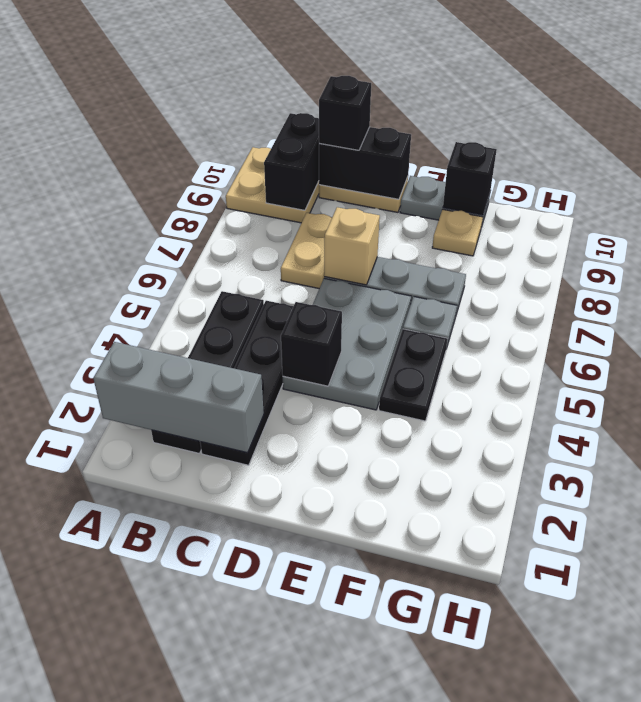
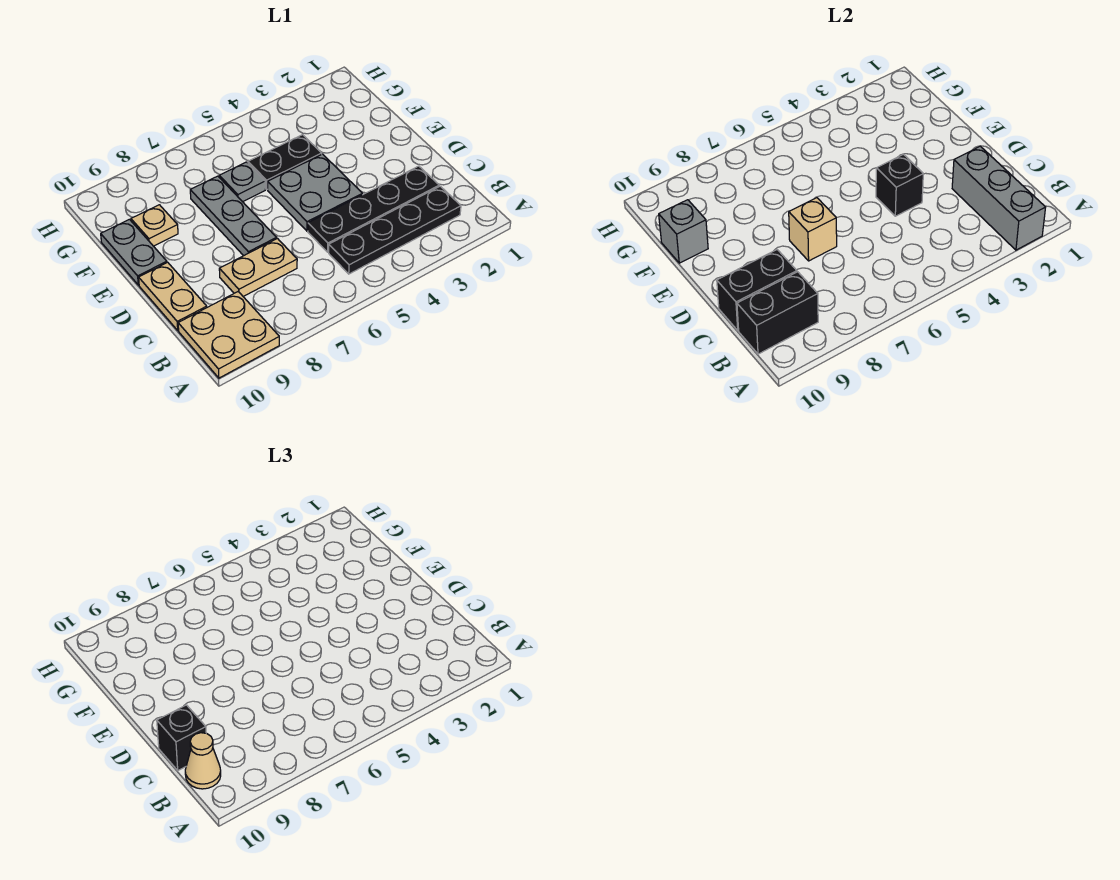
none -> tan cone B10 level 3
black brick C10:D10 level 2 -> black brick C9:C10 level 2
grey plate D4:E6 level 1 -> grey plate D4:E5 level 1
black brick F10 level 2 -> grey brick F10 level 2

